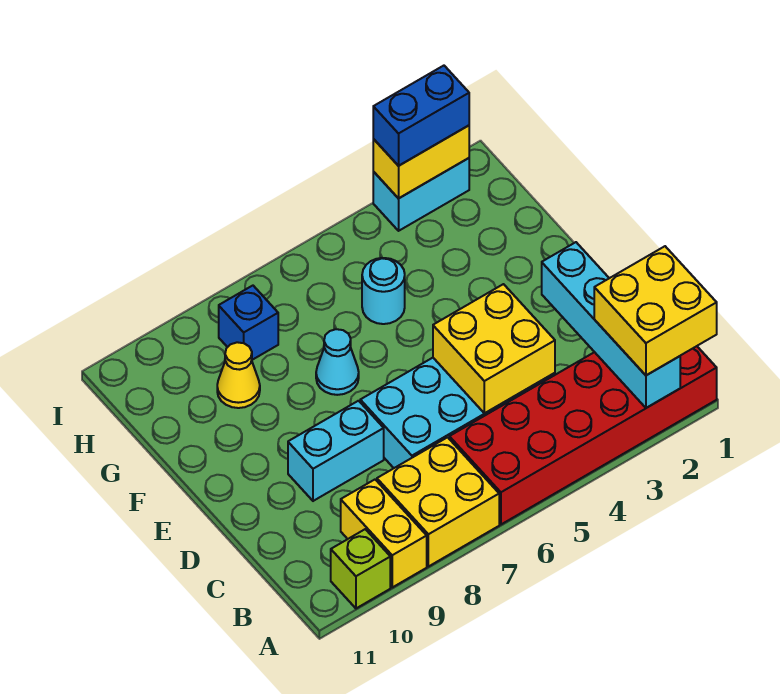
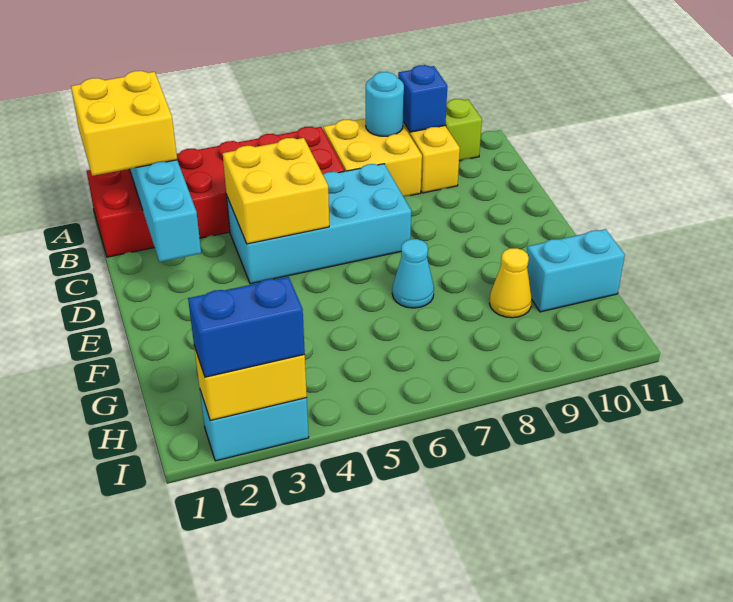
cyan brick D8:D9 level 1 -> cyan brick G10:G11 level 1
cyan round brick G5 level 1 -> cyan round brick A8 level 2
blue brick H8 level 1 -> blue brick A9 level 2

